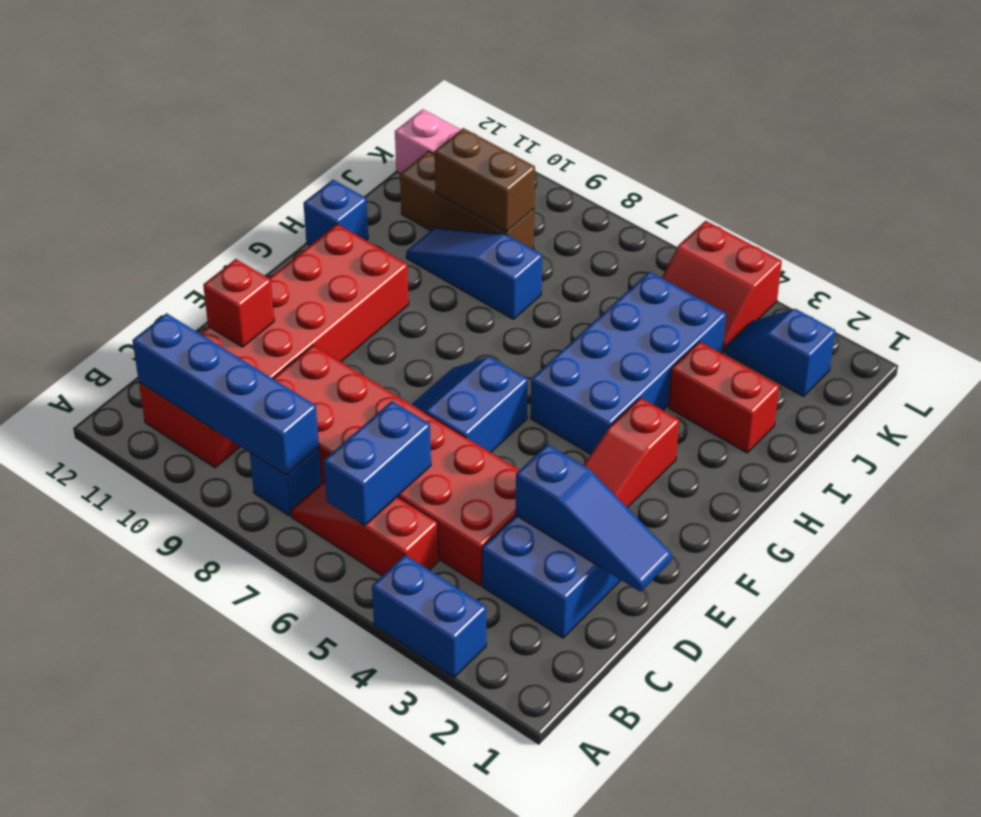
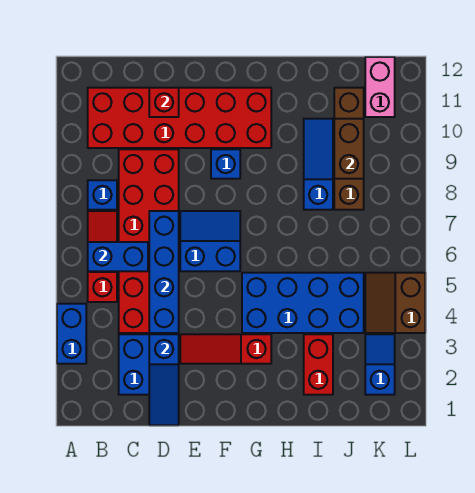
blue brick B8:B11 level 2 -> blue brick D4:D7 level 2
blue brick H12 level 1 -> blue brick F9 level 1
brown brick J9:J11 level 1 -> brown brick J8:J11 level 1
red slope K4:L5 level 1 top L -> brown slope K4:L5 level 1 top L

